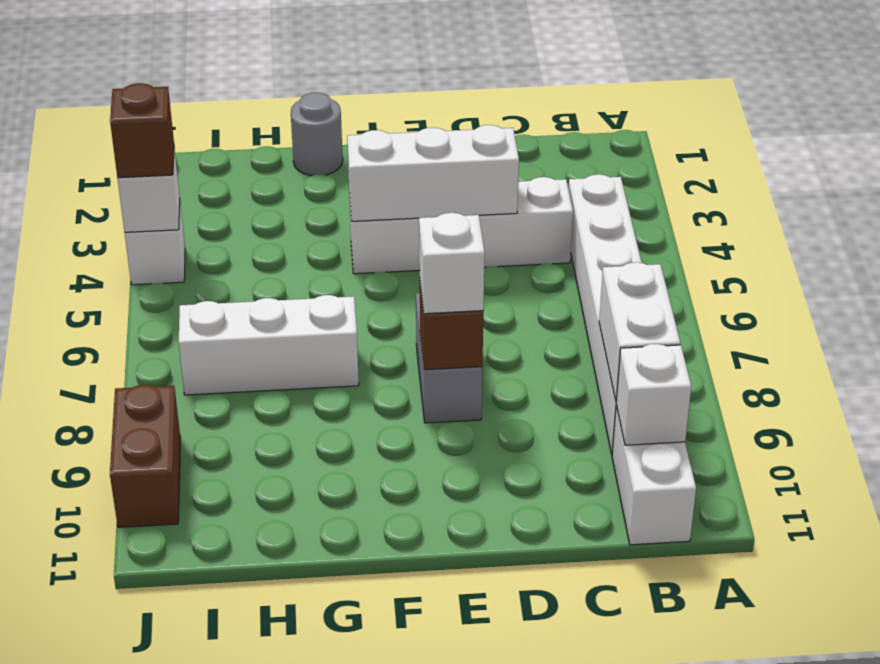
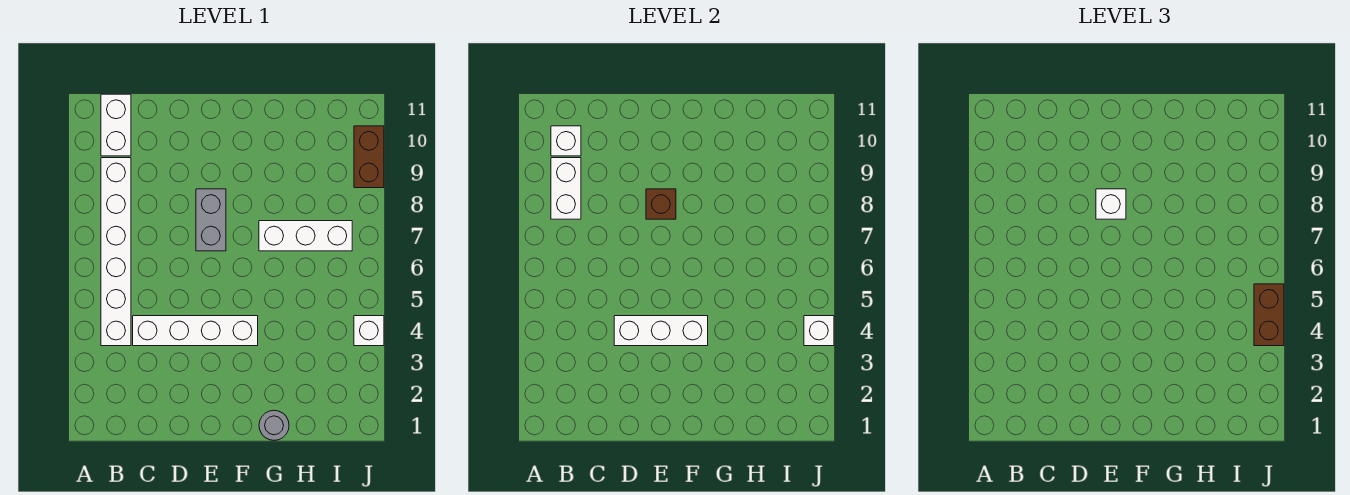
brown brick J4 level 3 -> brown brick J4:J5 level 3

